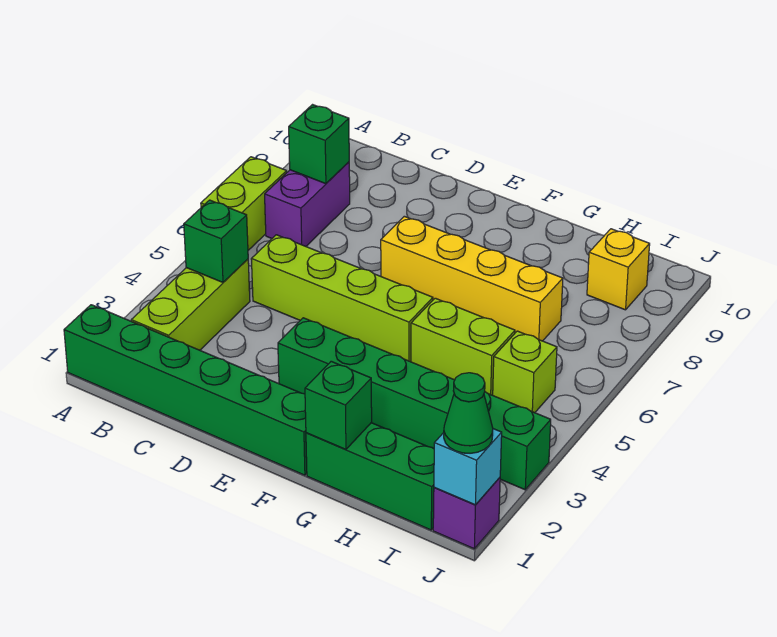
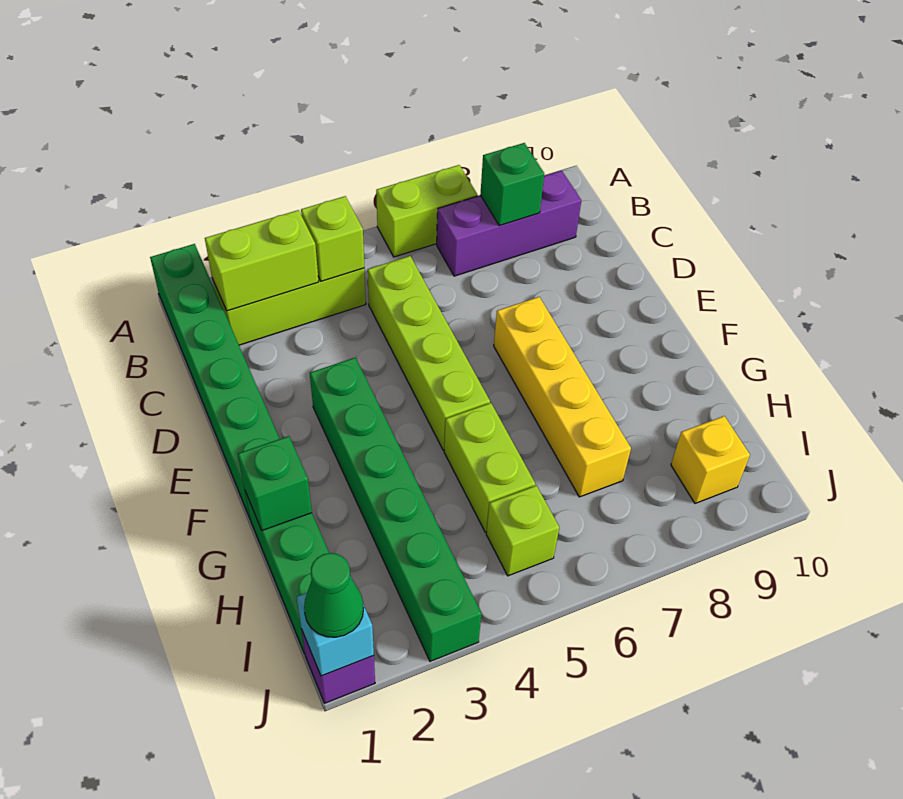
none -> lime brick B2:B3 level 2
green brick B4 level 2 -> lime brick B4 level 2
purple brick B7:B8 level 1 -> purple brick B7:B9 level 1

